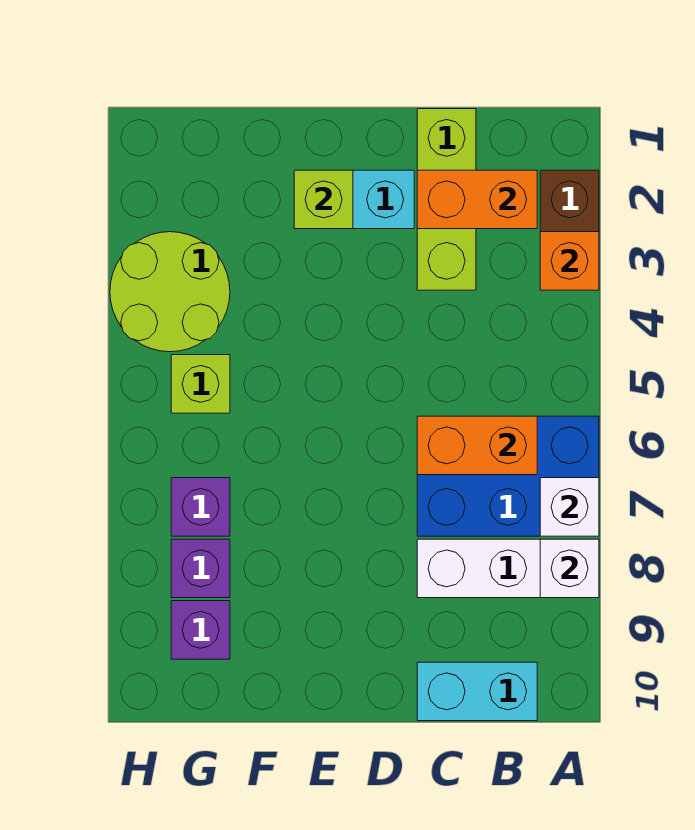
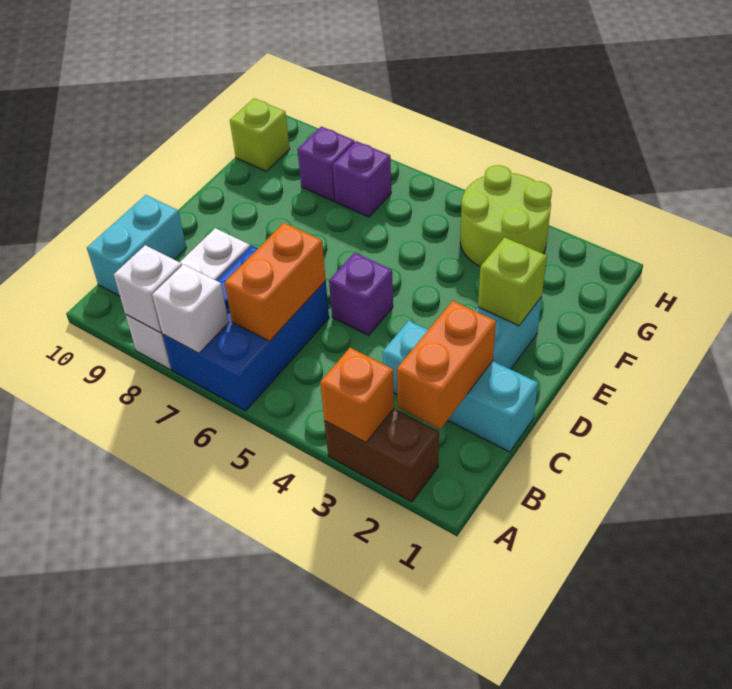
lime brick C1:C3 level 1 -> cyan brick C1:C3 level 1
lime brick G5 level 1 -> lime brick G10 level 1
purple brick G9 level 1 -> purple brick D5 level 1

